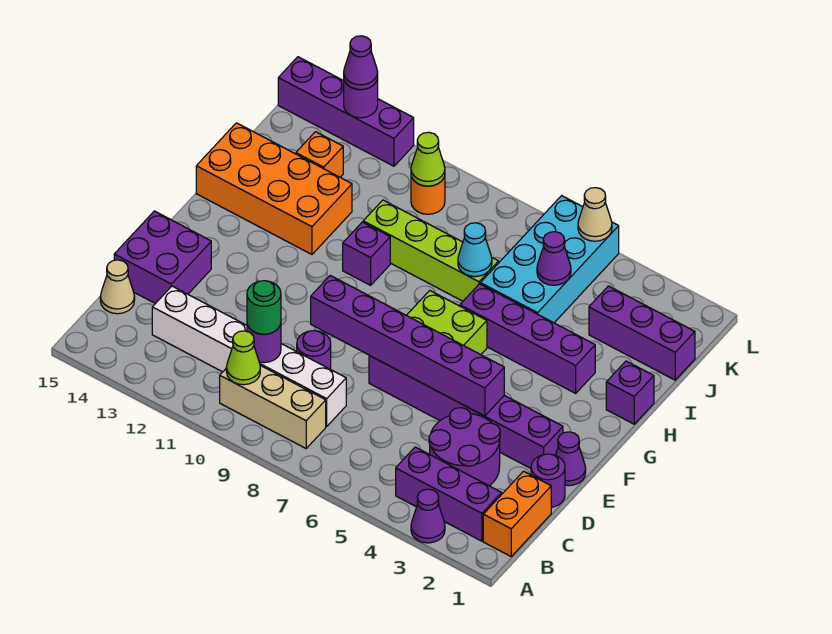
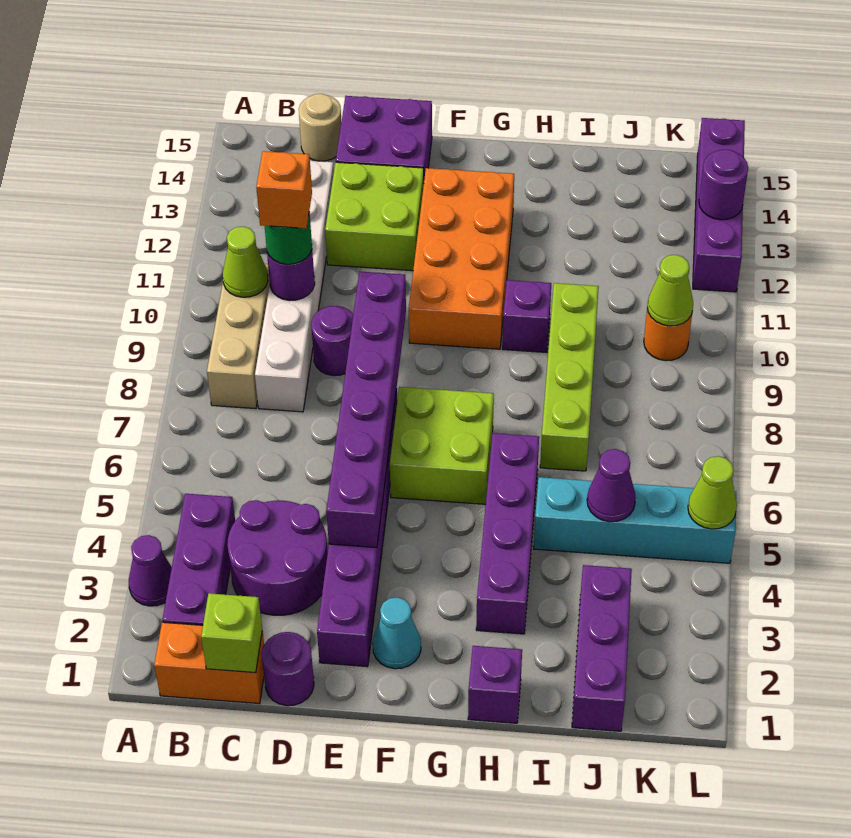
none -> lime brick C1 level 2
tan cone C15 level 1 -> tan round brick C15 level 1
none -> lime brick D12:E13 level 1
purple cone E1 level 1 -> none
orange brick H12:I15 level 1 -> orange brick F10:G13 level 1
cyan brick I5:L6 level 1 -> cyan brick I5:L5 level 1
cyan cone I7 level 2 -> cyan cone F2 level 1
orange brick J13 level 1 -> orange brick C10 level 4
tan cone L5 level 2 -> lime cone L5 level 2
purple cone L13 level 3 -> none

